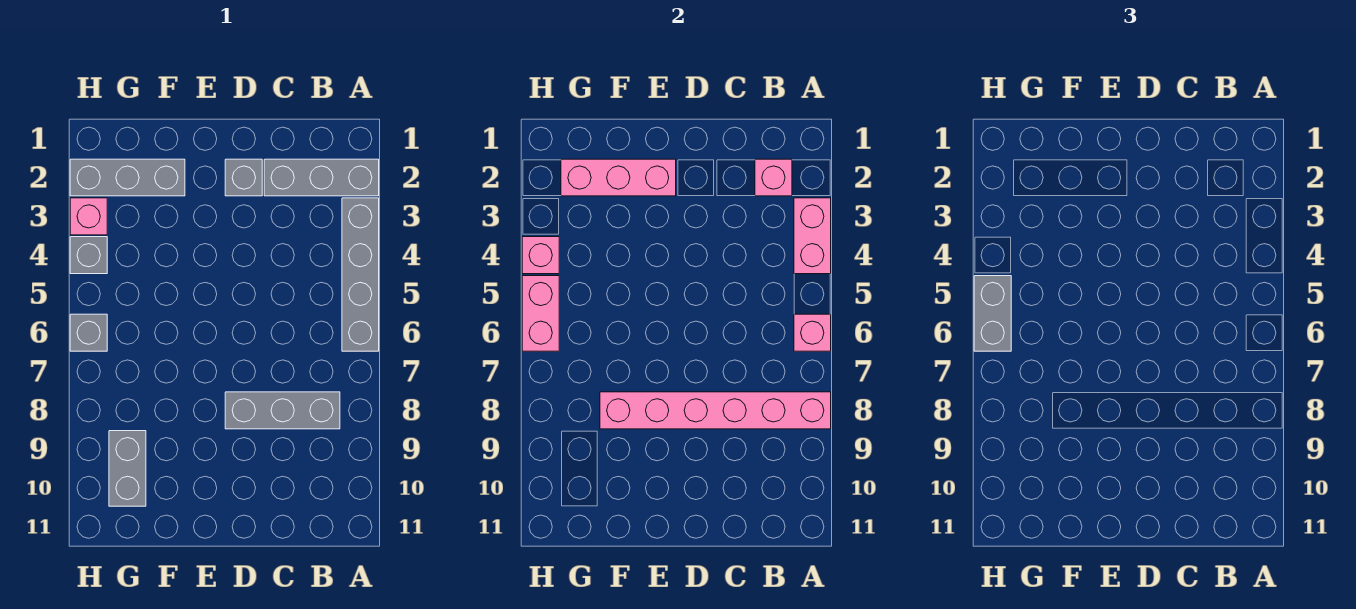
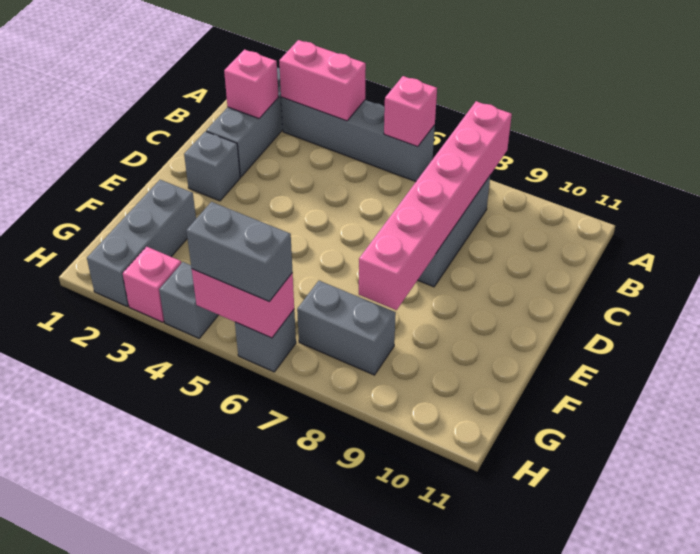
pink brick E2:G2 level 2 -> none
grey brick G9:G10 level 1 -> grey brick G7:G8 level 1
pink brick H4 level 2 -> none

